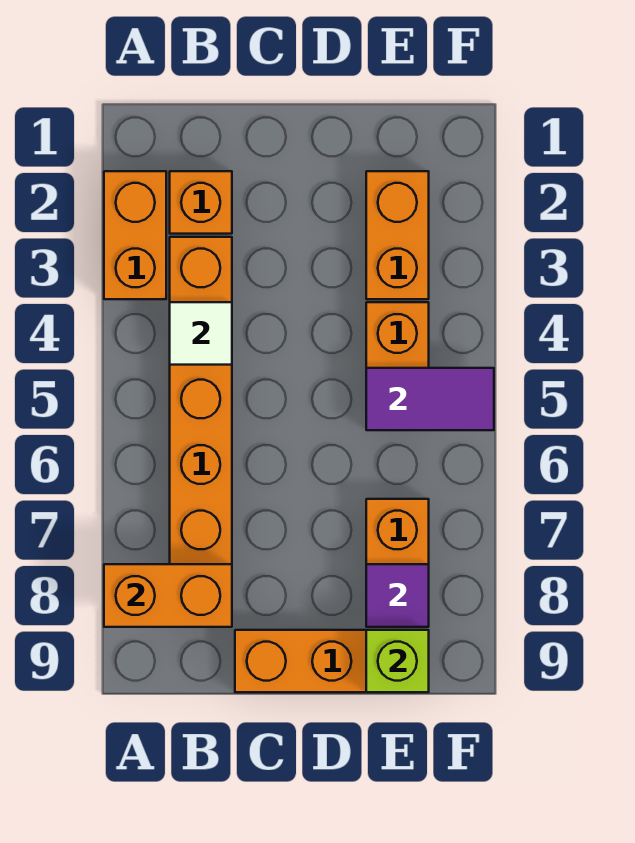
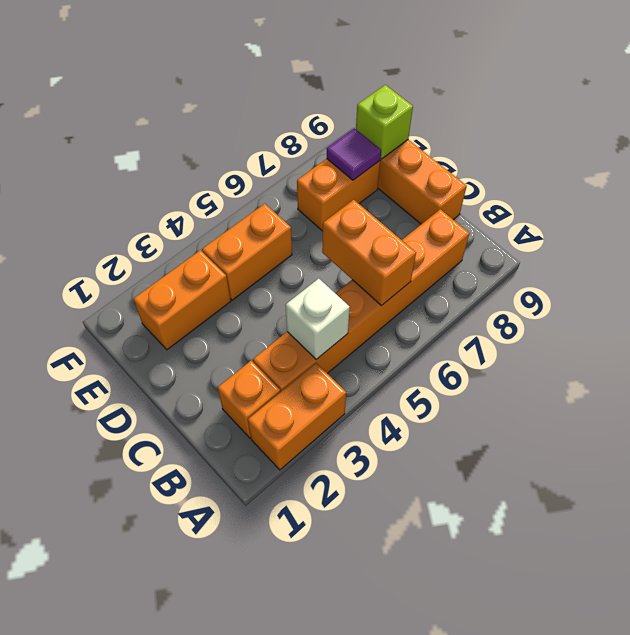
orange brick A8:B8 level 2 -> orange brick B6:C6 level 2
white tile B4 level 2 -> white brick B4 level 2
purple tile E5:F5 level 2 -> none

